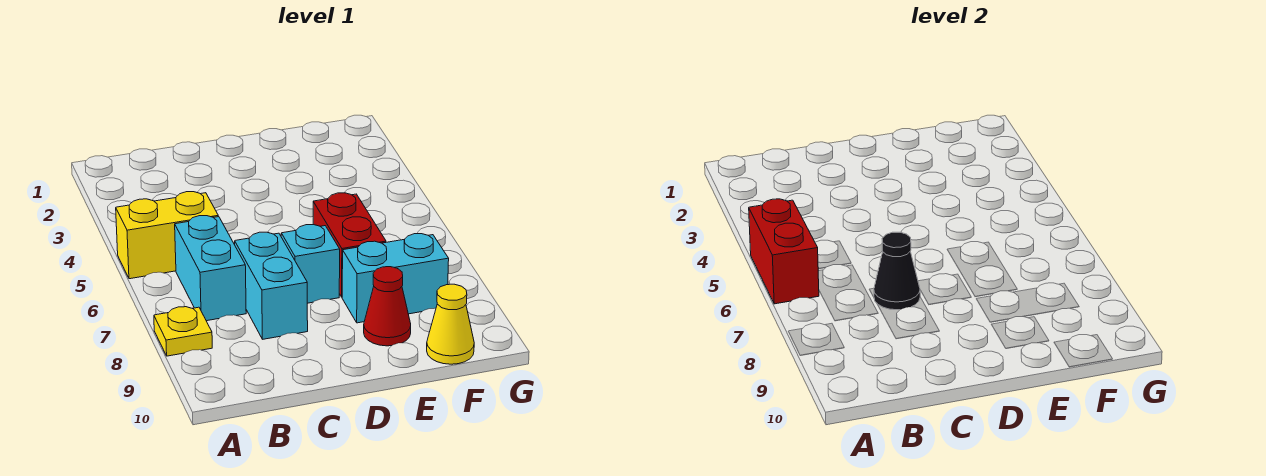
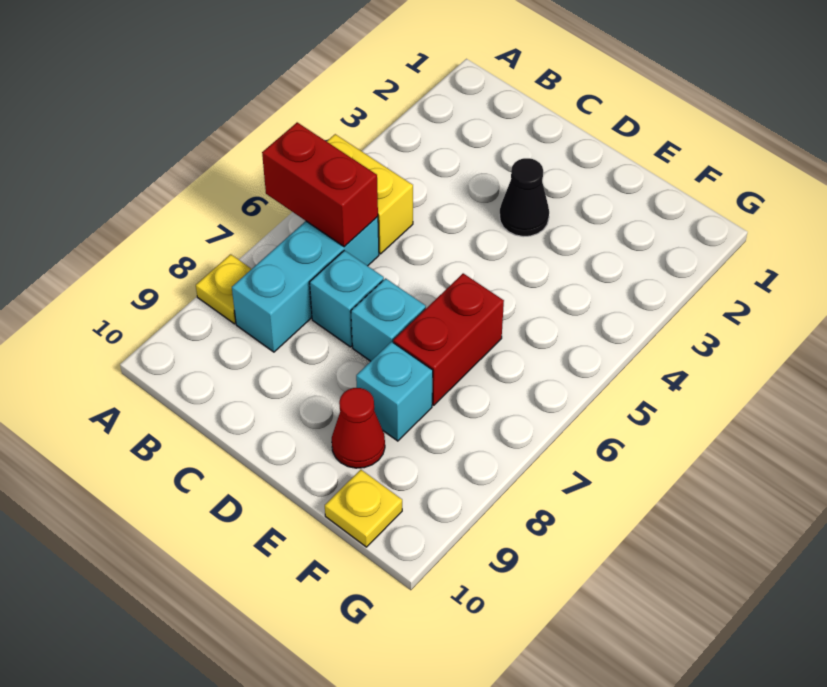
red brick A5:A6 level 2 -> red brick A6:B6 level 2
cyan brick B6:B7 level 1 -> cyan brick B6:B8 level 1
cyan brick C7:C8 level 1 -> cyan brick C7 level 1
black cone C7 level 2 -> black cone D3 level 1
cyan brick E8:F8 level 1 -> cyan brick E8 level 1
yellow cone F10 level 1 -> yellow plate F10 level 1

